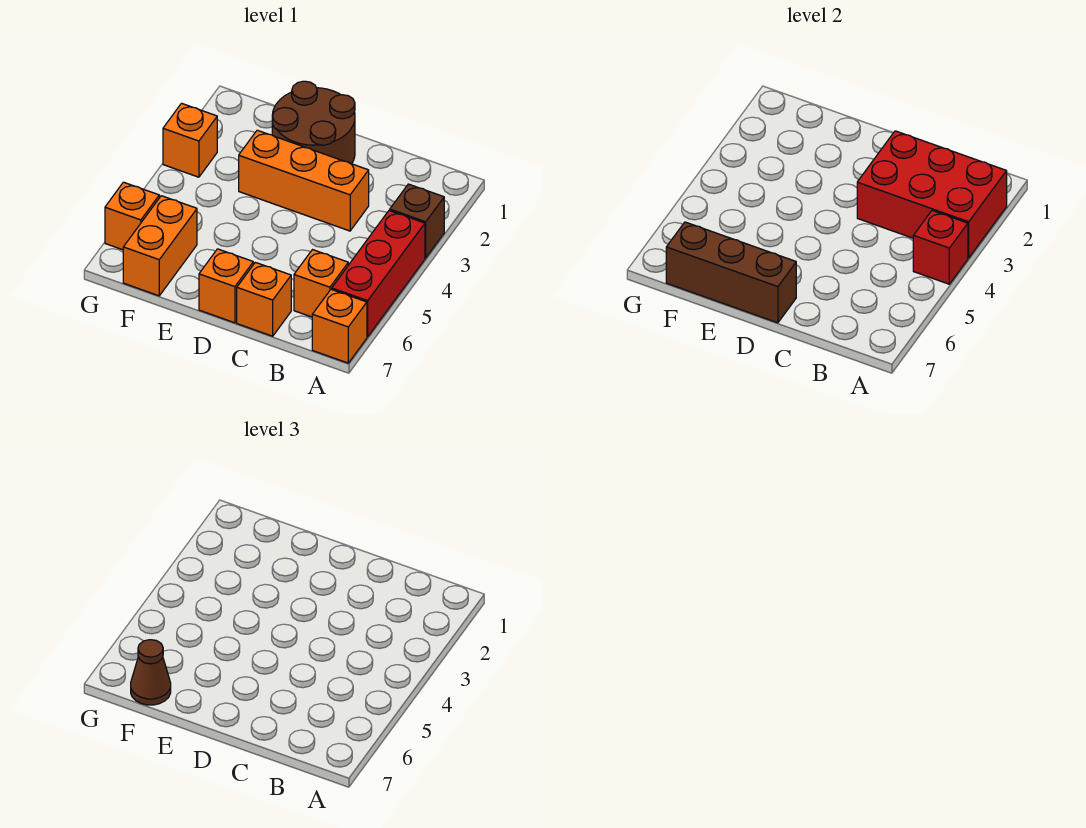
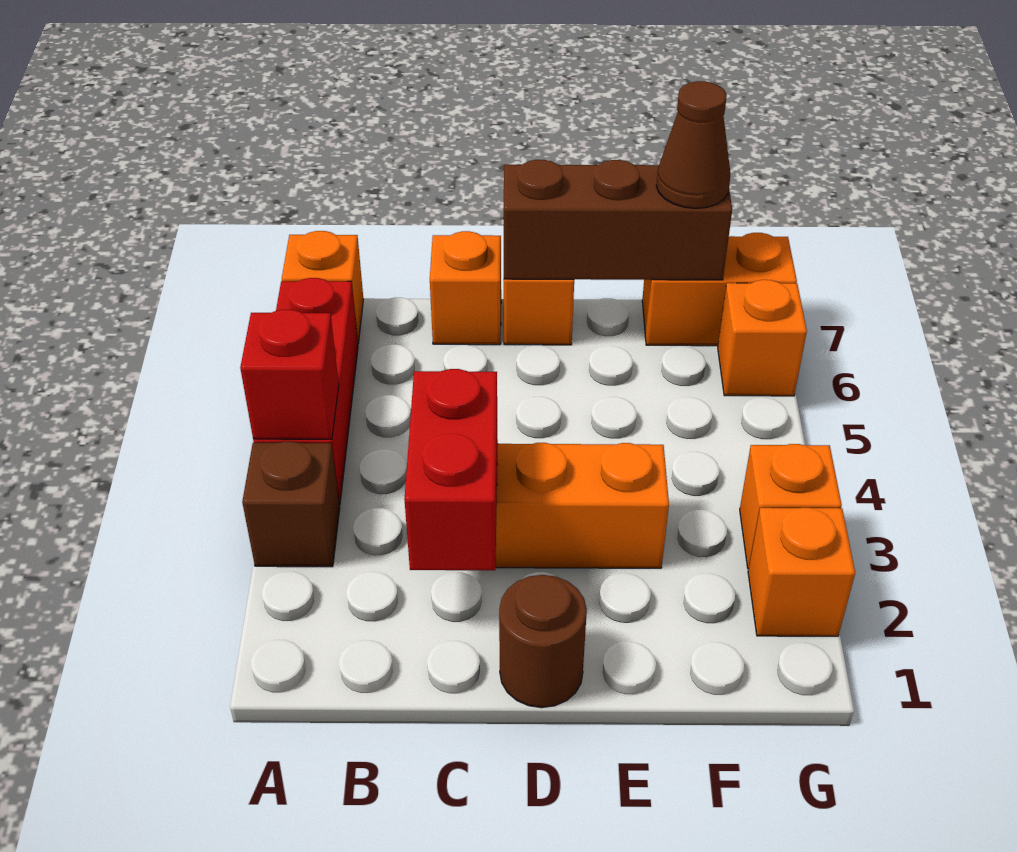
red brick A2:C3 level 2 -> red brick C2:C3 level 2
orange brick B6 level 1 -> orange brick G2 level 1
brown round brick D1:E2 level 1 -> brown round brick D1 level 1
orange brick F6:F7 level 1 -> orange brick F7:G7 level 1

